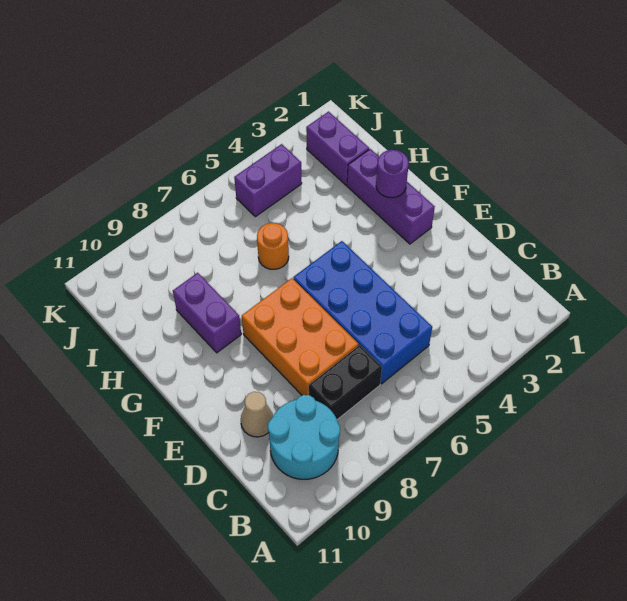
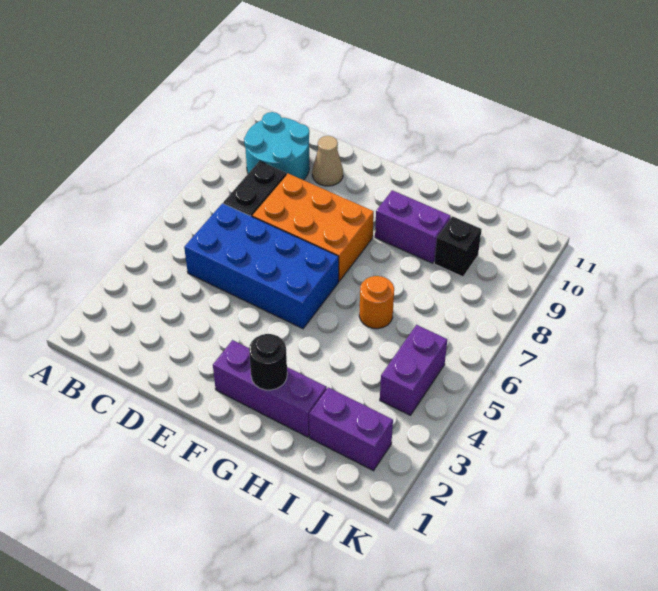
purple round brick G2 level 2 -> black round brick G2 level 2
none -> black brick I9 level 1

